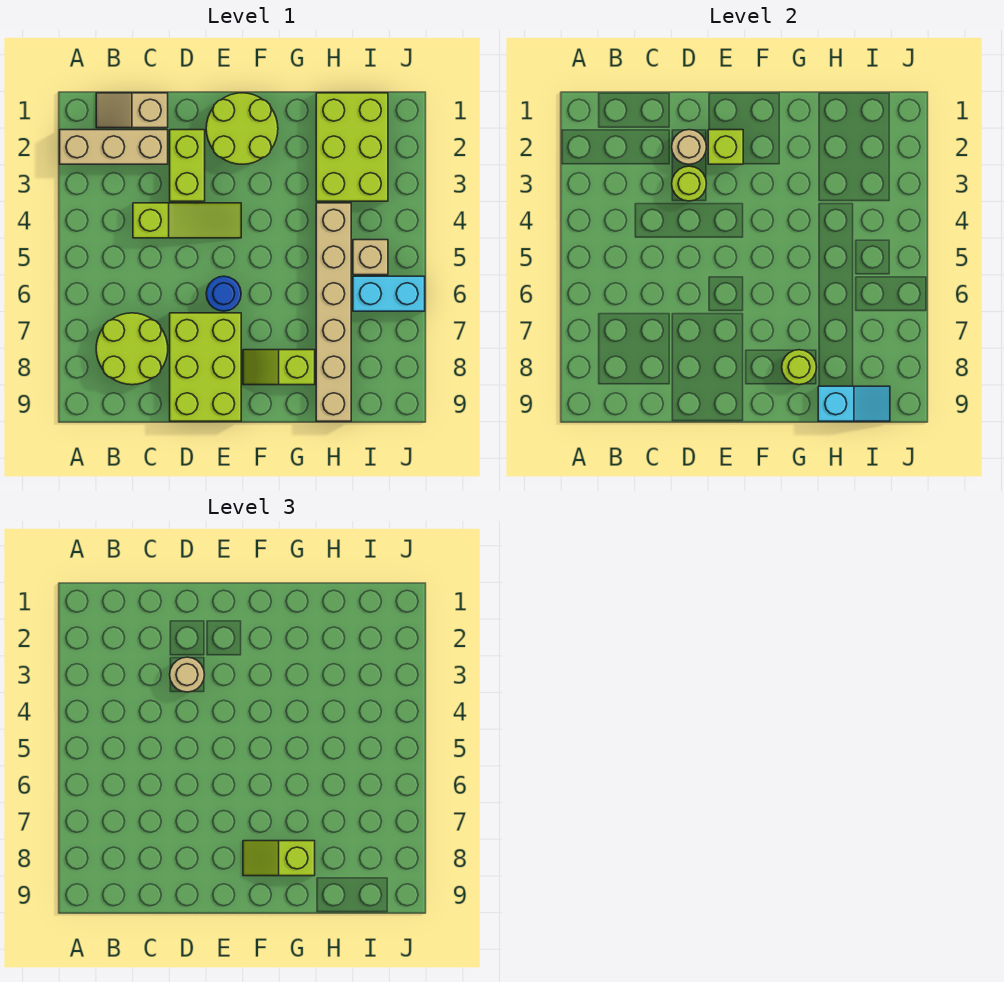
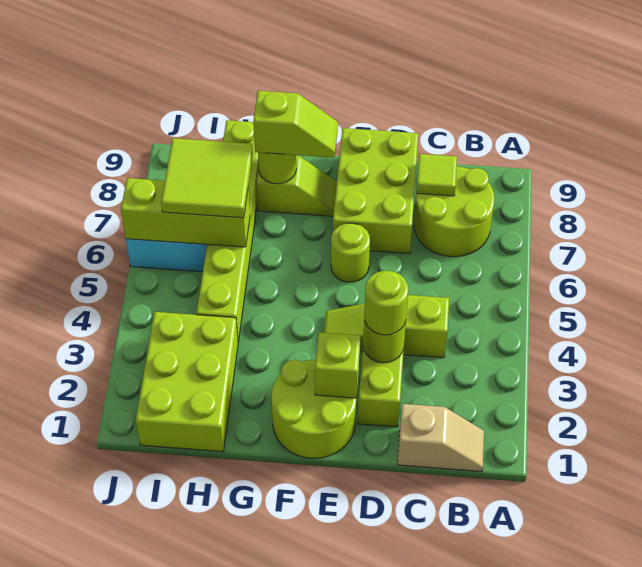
tan brick A2:C2 level 1 -> none
none -> lime tile C8 level 2
tan round brick D2 level 2 -> none
tan round brick D3 level 3 -> lime round brick D3 level 3
blue round brick E6 level 1 -> lime round brick E6 level 1
tan brick H4:H9 level 1 -> lime brick H4:H9 level 1
none -> lime brick H6:J6 level 2
none -> lime tile H6:I7 level 3
cyan slope H9:I9 level 2 top H -> none
tan brick I5 level 1 -> none

